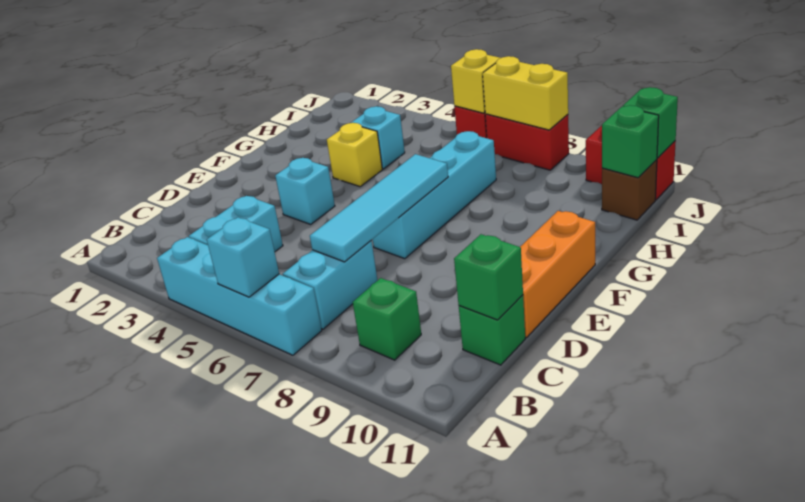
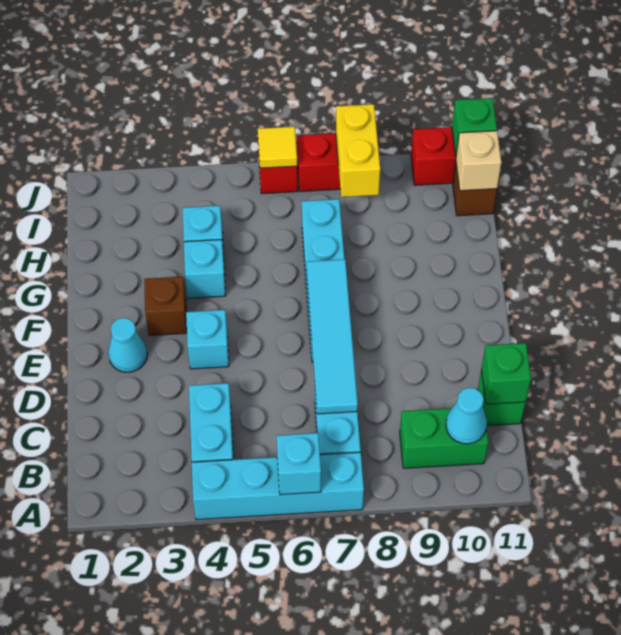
green brick B9 level 1 -> green brick B9:B10 level 1
none -> cyan cone B10 level 2
orange brick D11:F11 level 1 -> none
none -> cyan cone E2 level 1
none -> brown brick F3 level 1
yellow brick G4 level 1 -> cyan brick G4 level 1
green brick I11 level 2 -> tan brick I11 level 2
yellow brick J6 level 2 -> yellow tile J6 level 2
yellow brick J7:J8 level 2 -> yellow brick I8:J8 level 2

